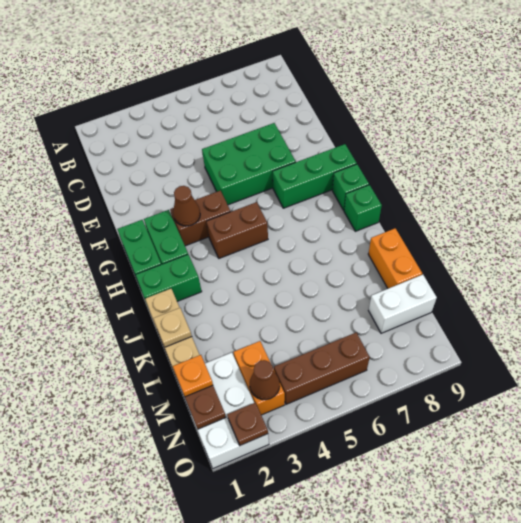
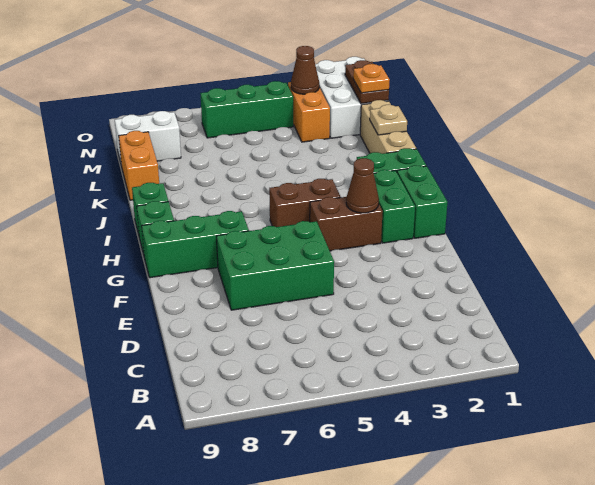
brown brick N4:N6 level 1 -> green brick N4:N6 level 1
brown plate O2 level 2 -> none

